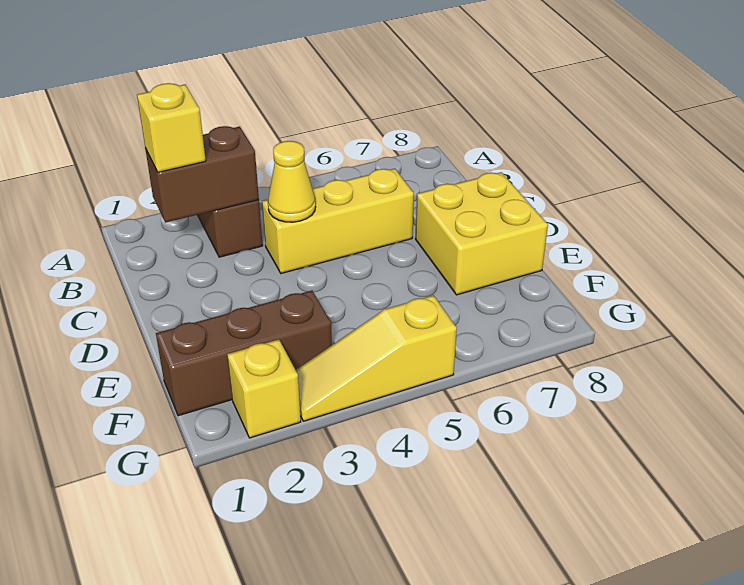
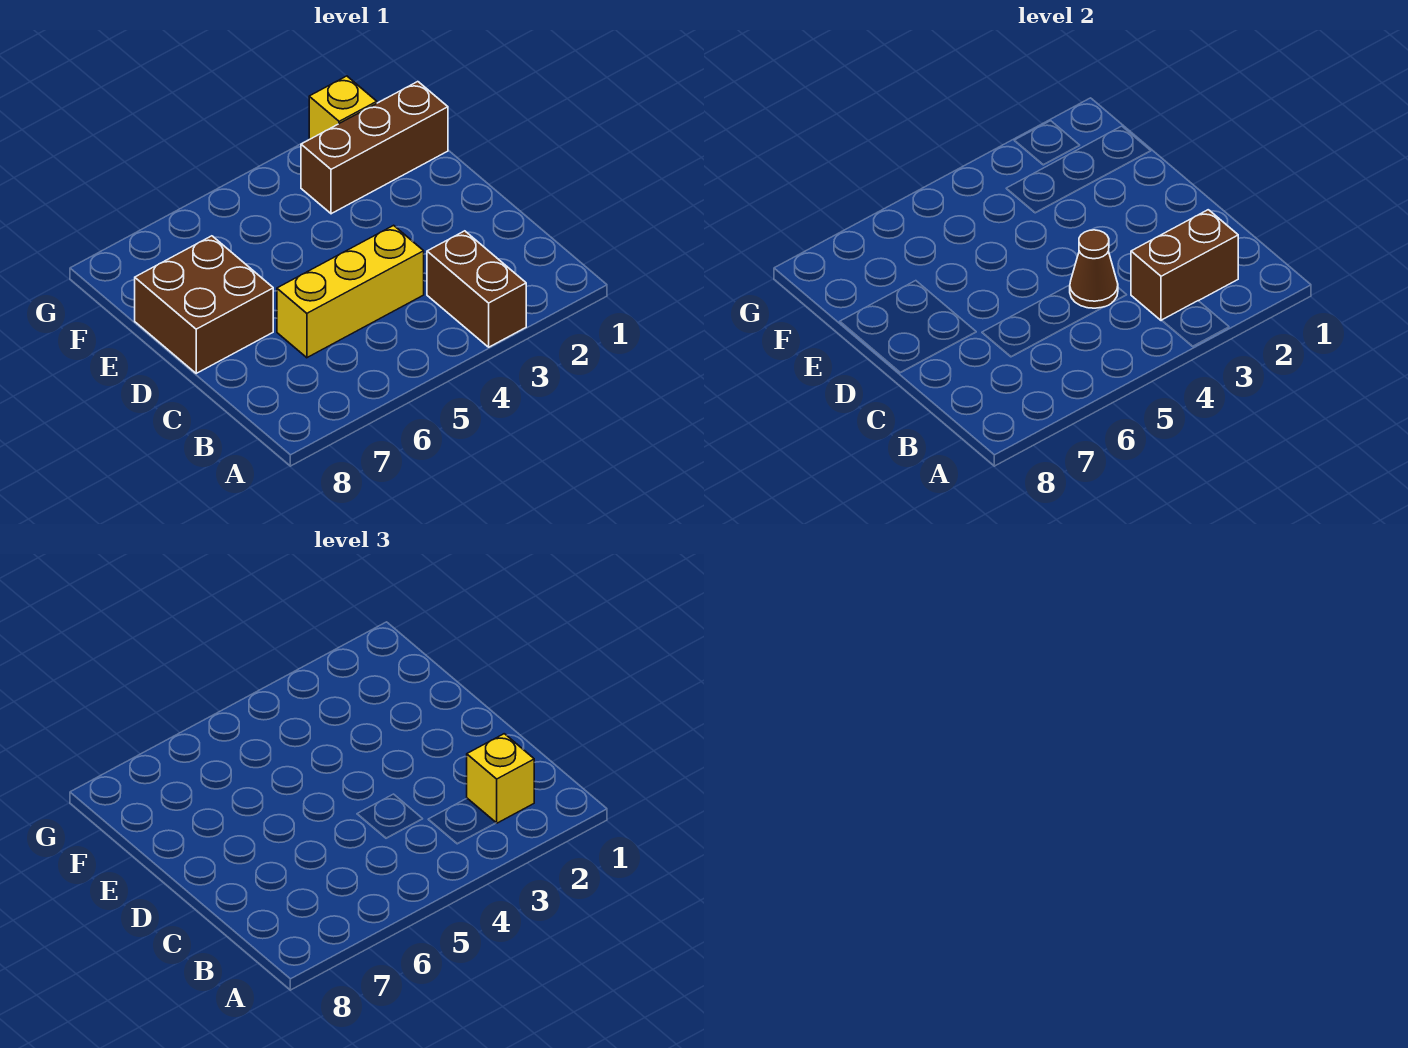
yellow cone C4 level 2 -> brown cone C4 level 2
yellow brick D7:E8 level 1 -> brown brick D7:E8 level 1
yellow slope G3:G5 level 1 top 5 -> none

